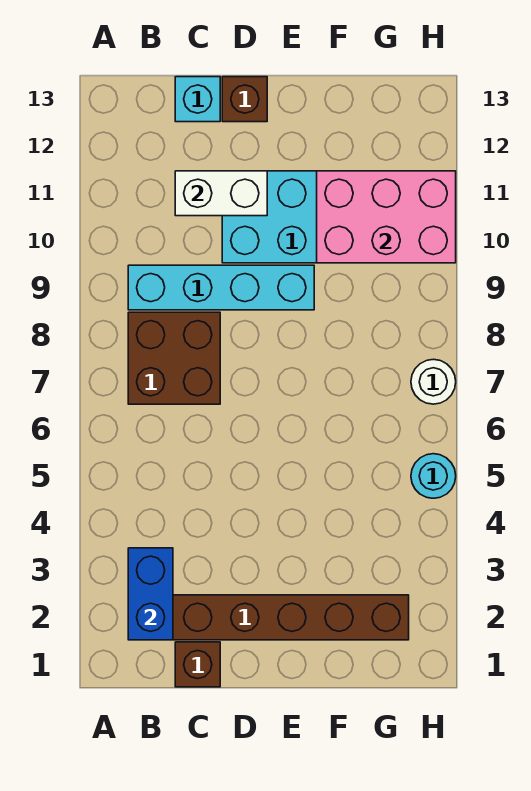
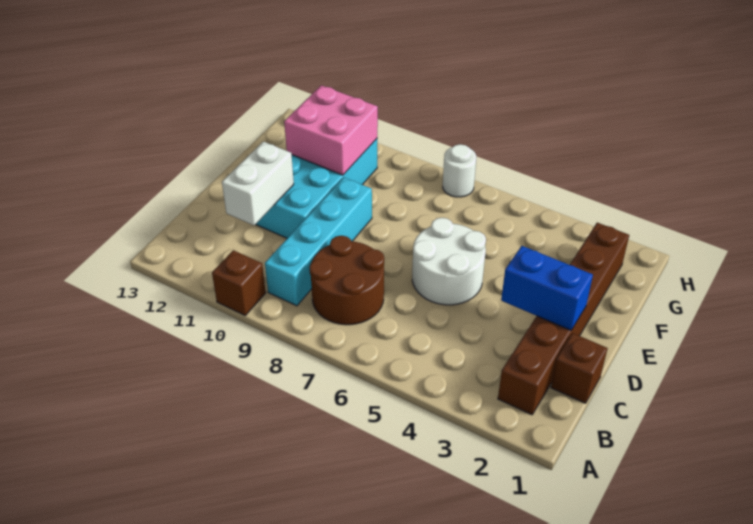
blue brick B2:B3 level 2 -> blue brick D2:D3 level 2
brown brick B7:C8 level 1 -> brown round brick B7:C8 level 1
cyan brick C13 level 1 -> none
none -> white round brick D5:E6 level 1
brown brick D13 level 1 -> brown brick A10 level 1
pink brick F10:H11 level 2 -> pink brick F10:G11 level 2
cyan round brick H5 level 1 -> none

